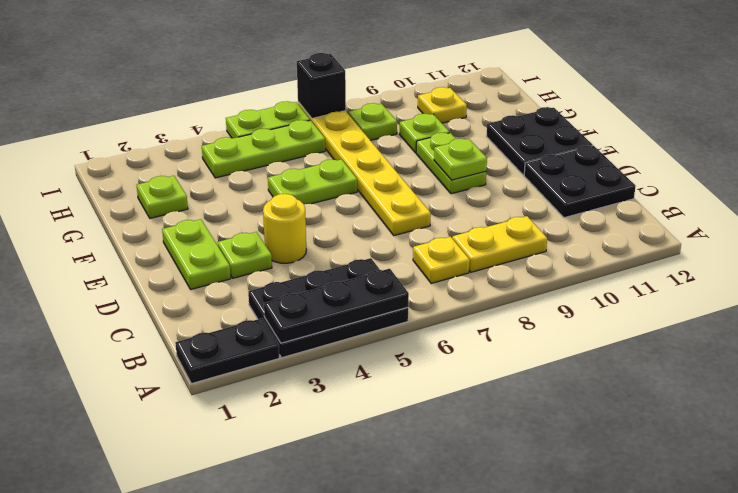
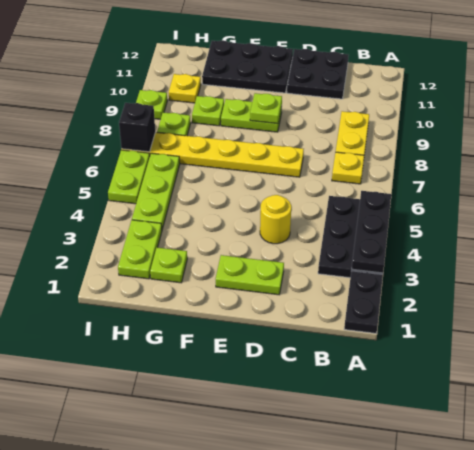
lime plate D3 level 1 -> lime plate I9 level 1
black plate E11:F12 level 1 -> black plate E11:G12 level 1
lime plate F5:F6 level 1 -> lime plate H2:H3 level 1

